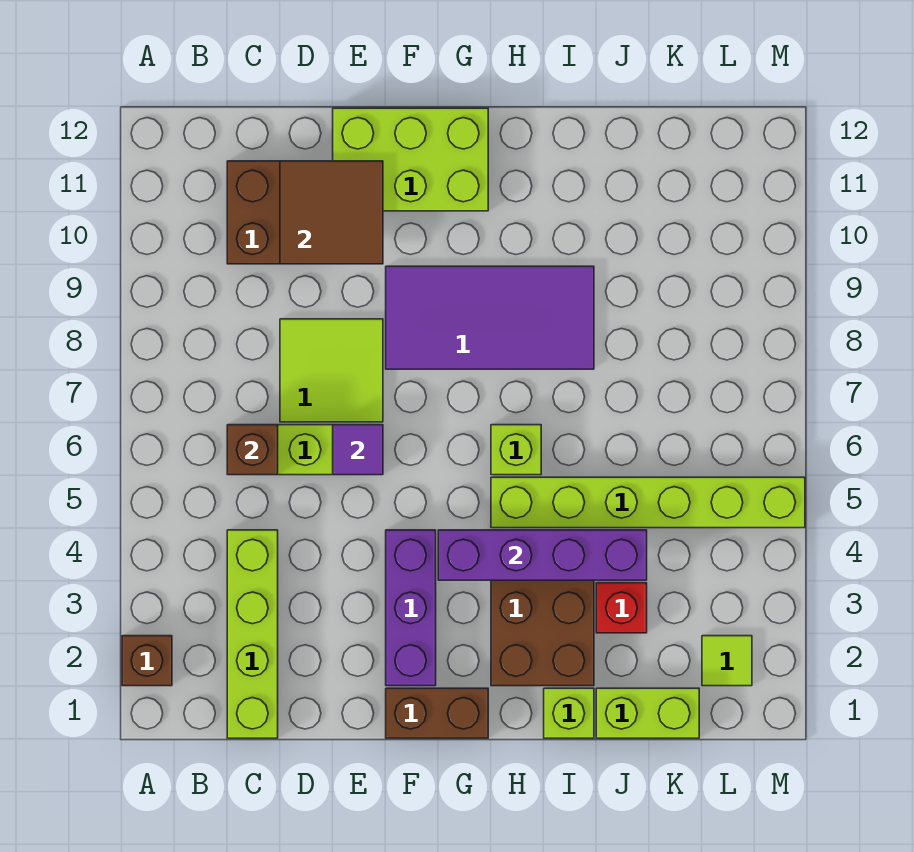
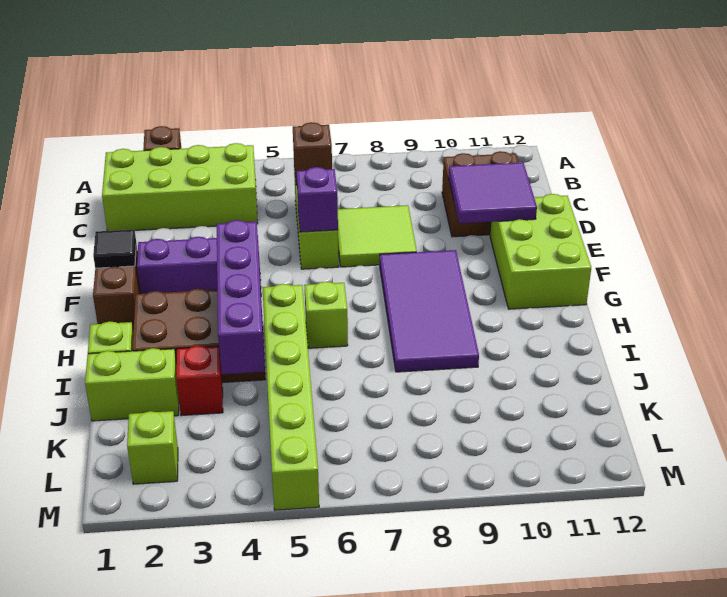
lime brick C1:C4 level 1 -> lime brick B1:C4 level 1
brown tile D10:E11 level 2 -> purple tile D10:E11 level 2
purple tile E6 level 2 -> purple brick E6 level 2
none -> black tile F1 level 2
lime brick J1:K1 level 1 -> lime brick J1:J2 level 1
lime tile L2 level 1 -> lime brick L2 level 1

